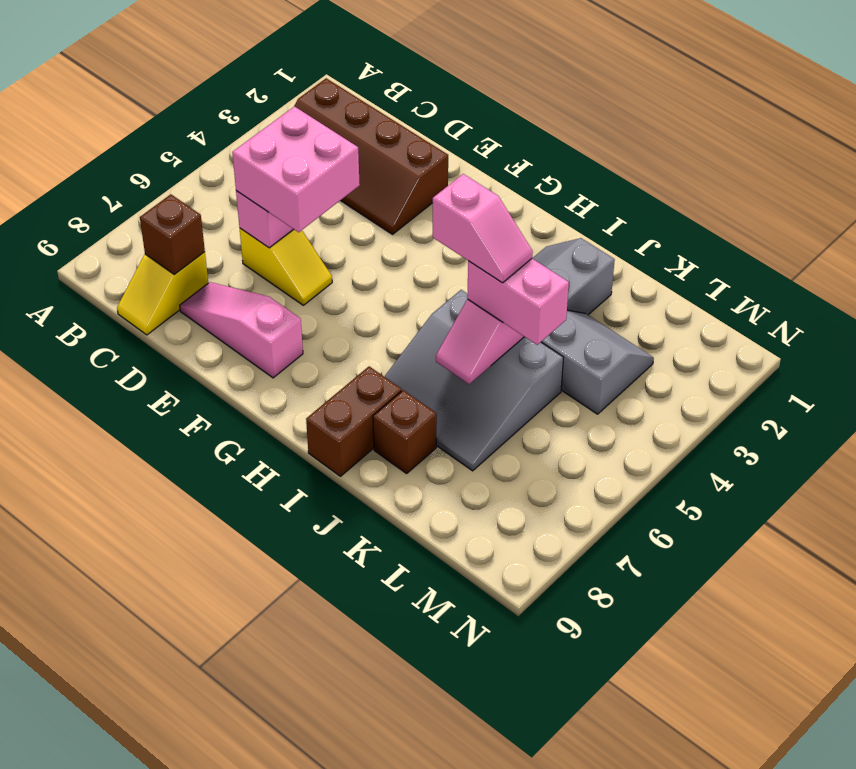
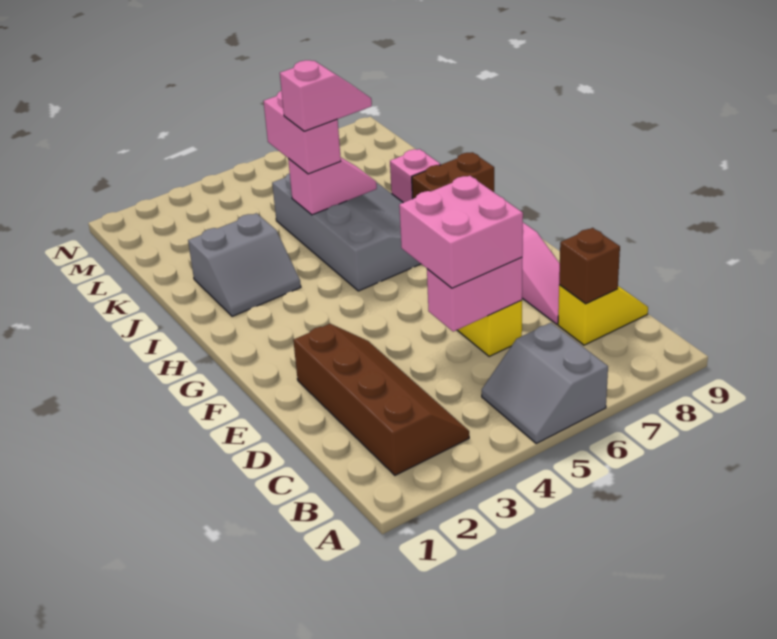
grey slope I5:K7 level 1 top 5 -> grey slope H5:K7 level 1 top 5
pink slope I5:J5 level 4 top I -> pink slope J5:J6 level 4 top 5
brown brick J8 level 1 -> pink brick J8 level 1
grey slope K3:L4 level 1 top 4 -> grey slope A5:B6 level 1 top 6

